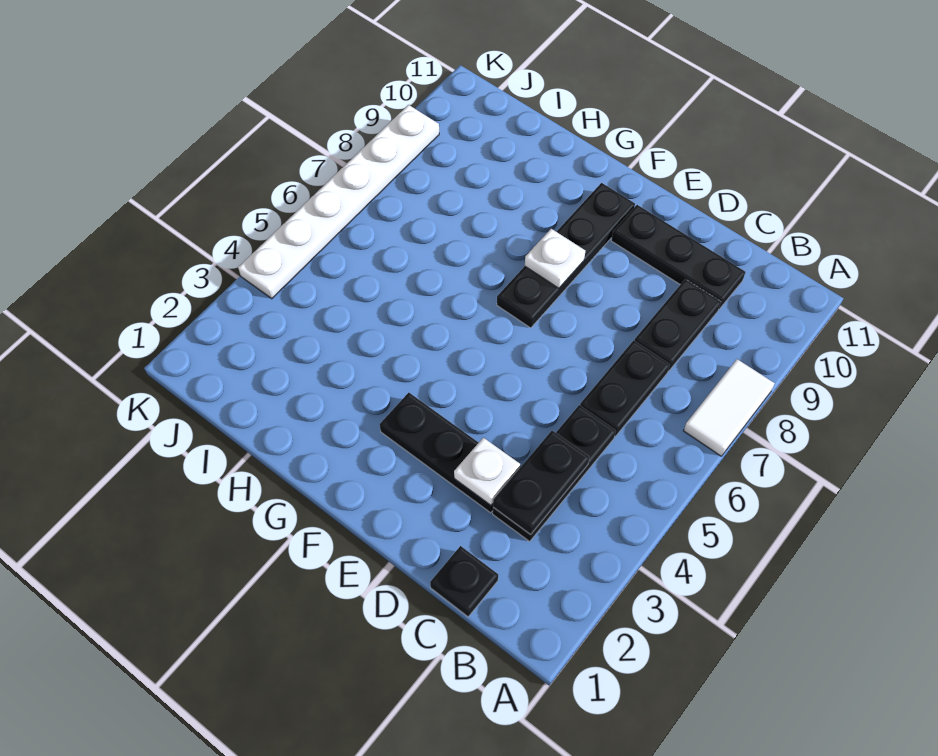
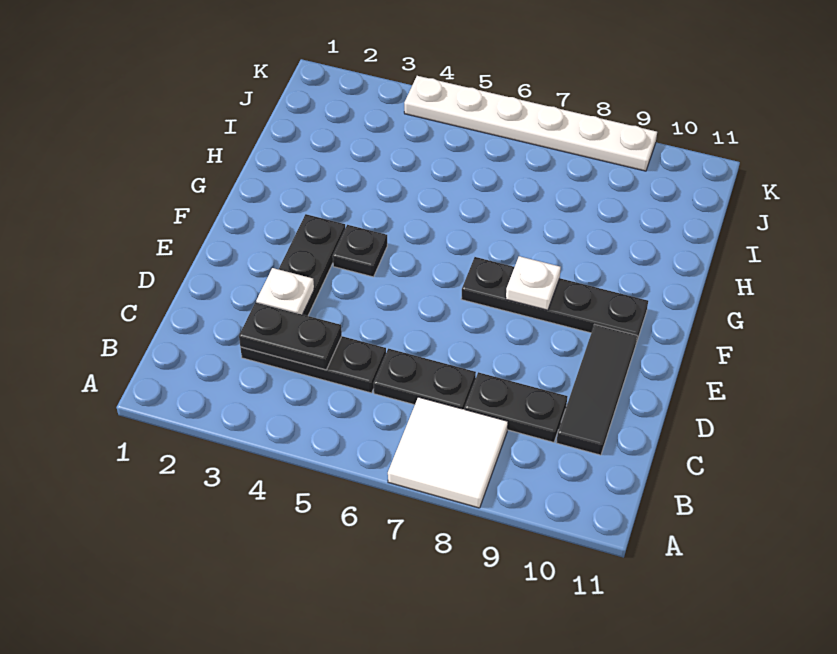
white tile A7:A8 level 1 -> white tile A7:B8 level 1
black plate C1 level 1 -> black plate F4 level 1
black plate C10:E10 level 1 -> black tile C10:E10 level 1

